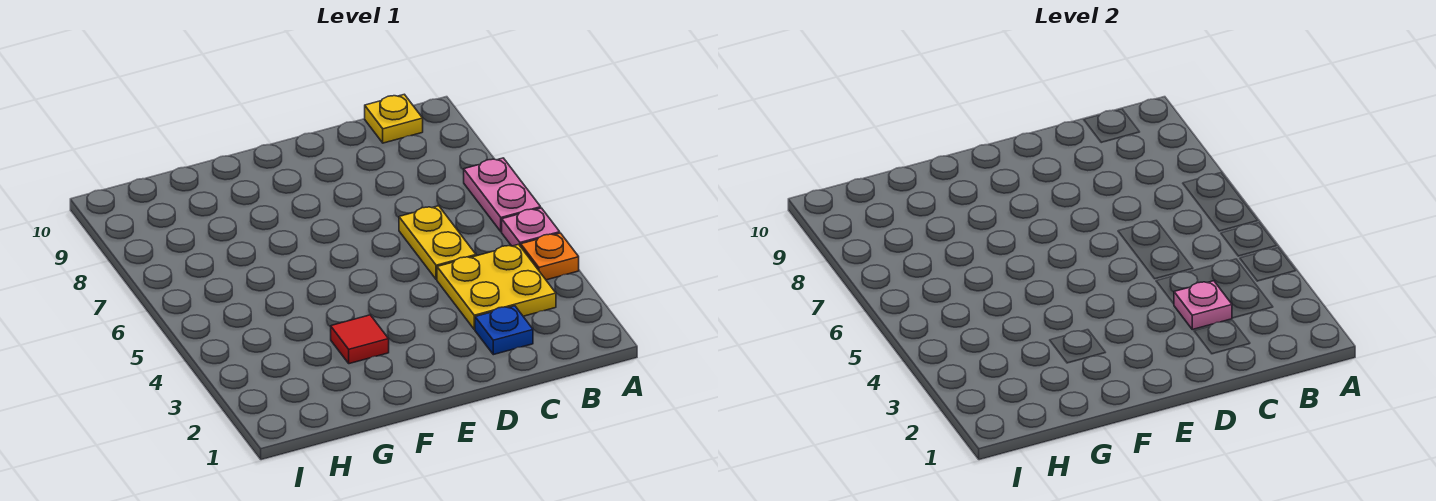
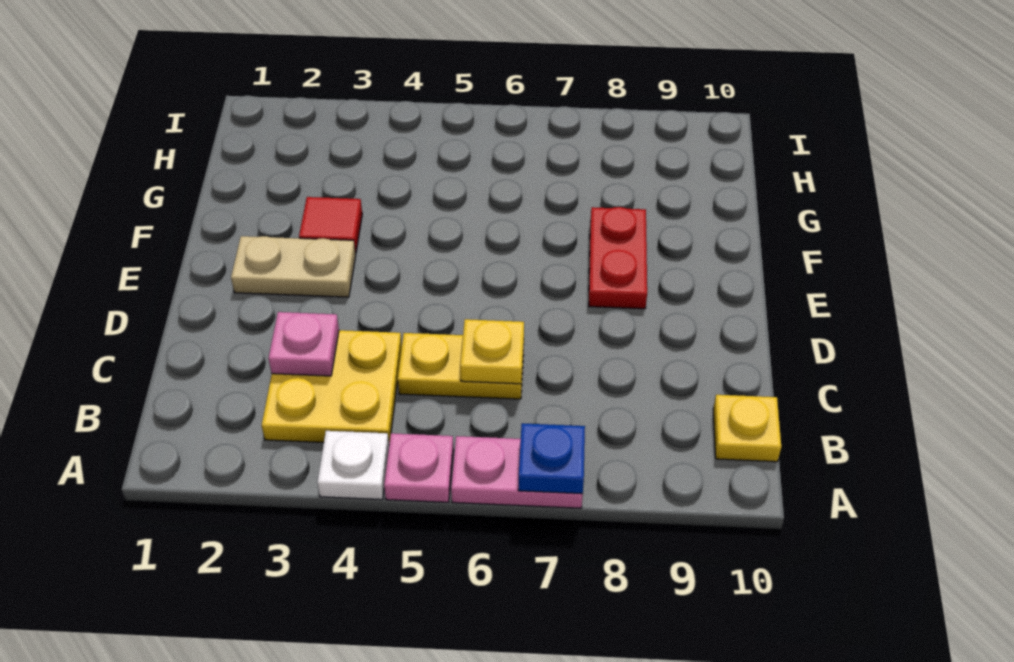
orange plate A4 level 1 -> white plate A4 level 1
blue plate C2 level 1 -> blue plate A7 level 2
none -> yellow plate C6 level 2
none -> tan plate E2:E3 level 1
none -> red plate E8:F8 level 1

